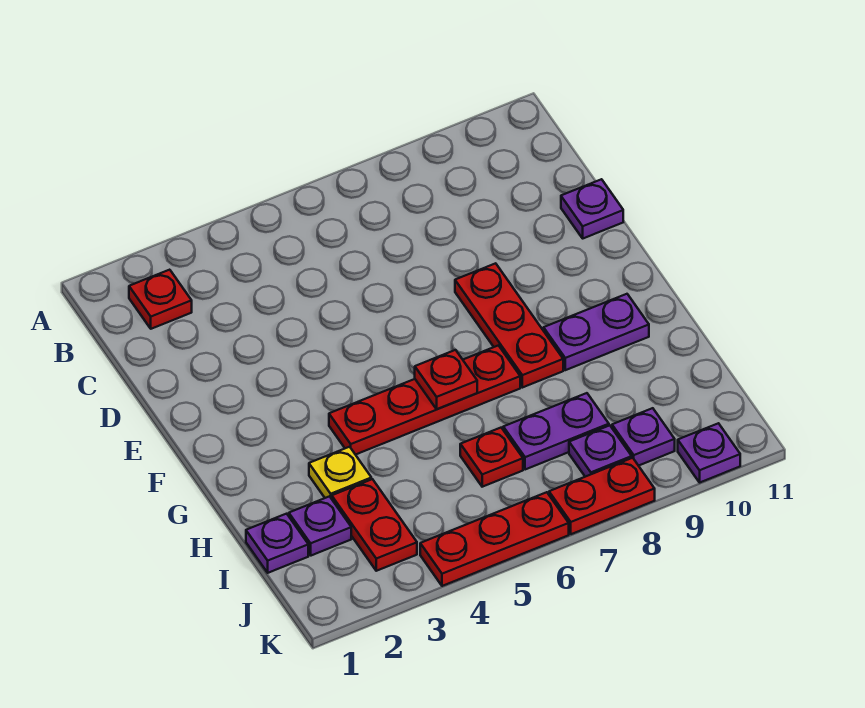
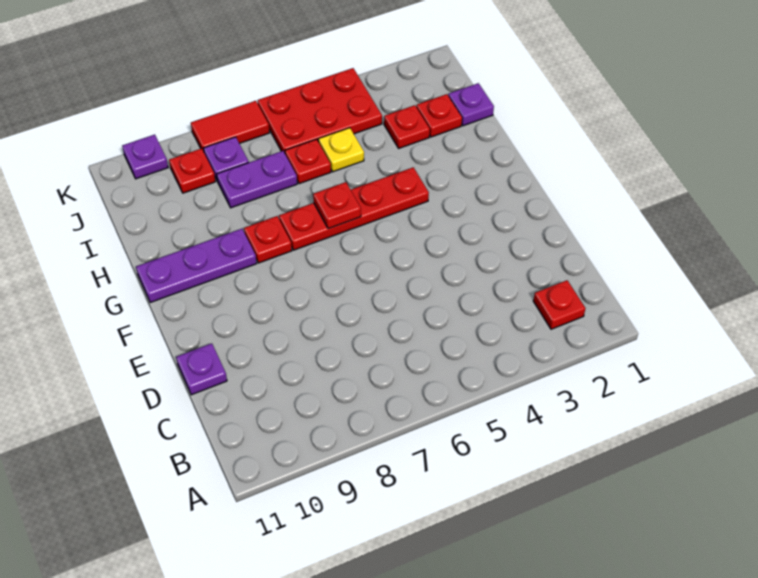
red plate E8:G8 level 1 -> red plate G8 level 1
purple plate G9:G10 level 1 -> purple plate G9:G11 level 1
yellow plate H3 level 1 -> yellow plate I5 level 1
purple plate I2 level 1 -> red plate I2 level 1
red plate I3:J3 level 1 -> red plate I3 level 1
purple plate J9 level 1 -> red plate J9 level 1
red plate K4:K6 level 1 -> red plate J4:K6 level 1
red plate K7:K8 level 1 -> red tile K7:K8 level 1

